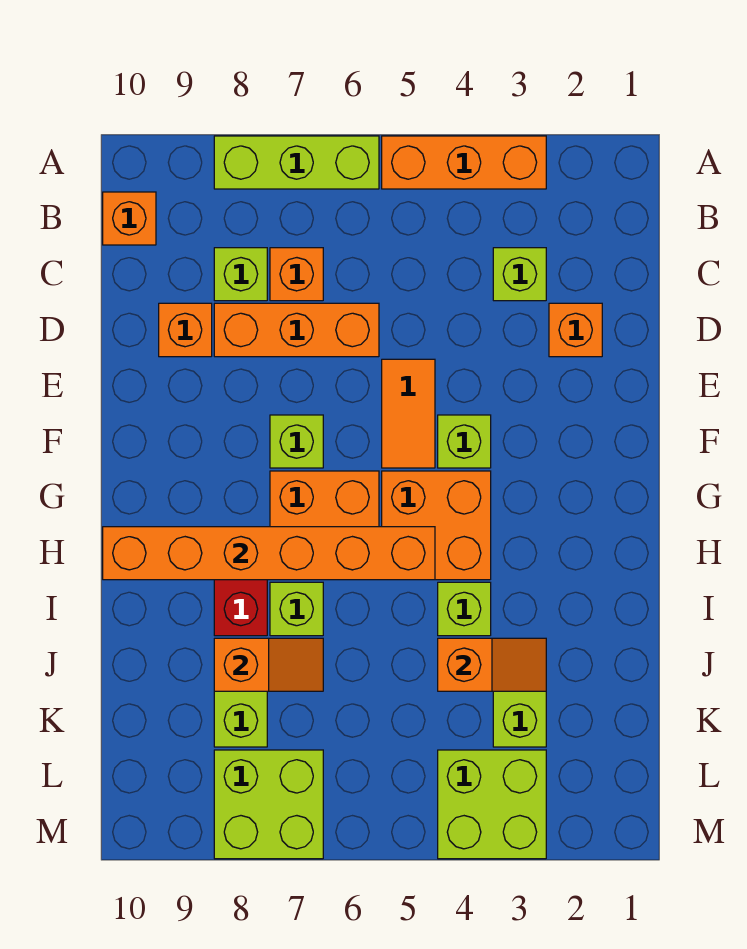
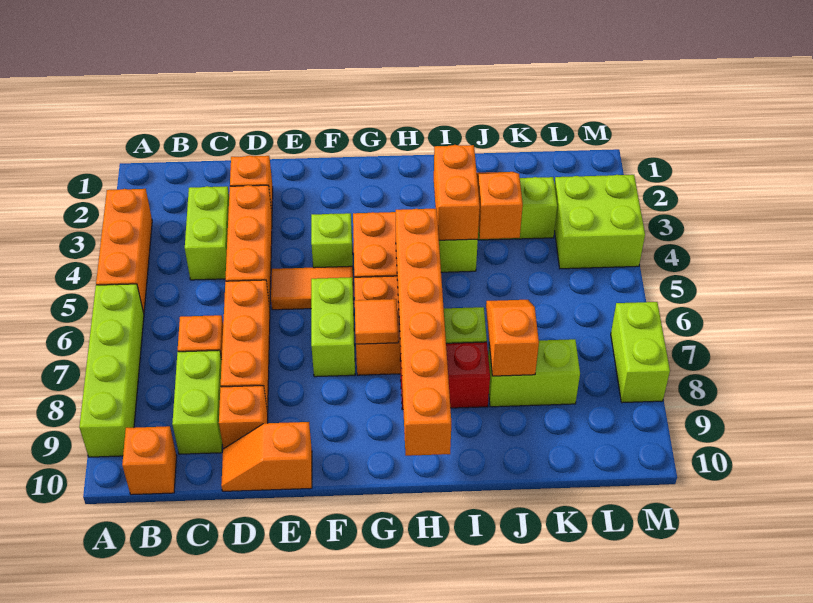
lime brick A6:A8 level 1 -> lime brick A6:A9 level 1
lime brick C3 level 1 -> lime brick C3:C4 level 1
lime brick C8 level 1 -> lime brick C8:C9 level 1
none -> orange brick D3:D5 level 1
none -> orange slope D10:E10 level 1 top E
lime brick F7 level 1 -> lime brick F6:F7 level 1
none -> orange tile G7 level 2
none -> orange brick I3:I4 level 2
lime brick L7:M8 level 1 -> lime brick M7:M8 level 1

